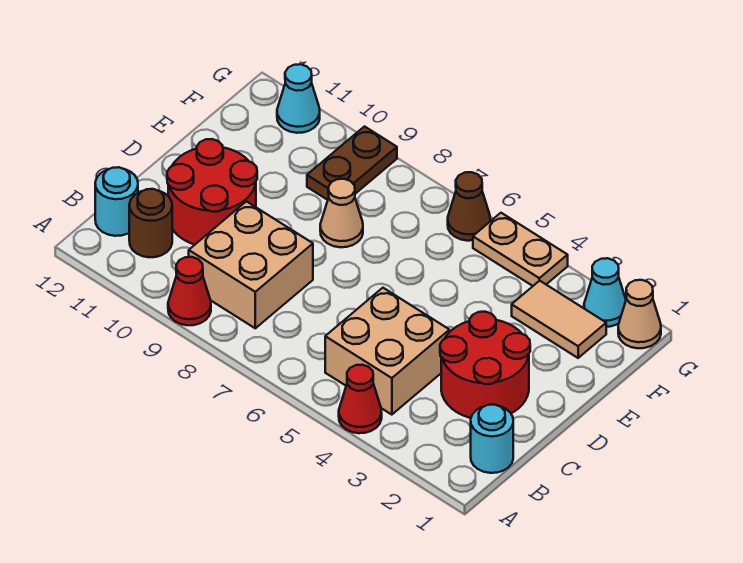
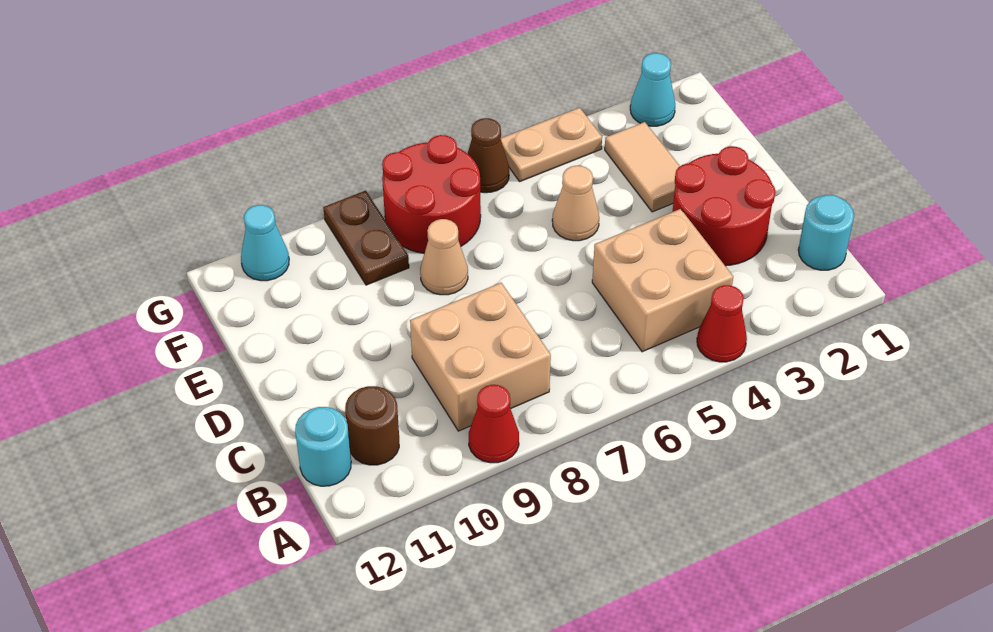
red round brick C10:D11 level 1 -> red round brick F7:G8 level 1
tan tile F2:F3 level 1 -> tan tile E3:F3 level 1
tan cone G1 level 1 -> tan cone E5 level 1

